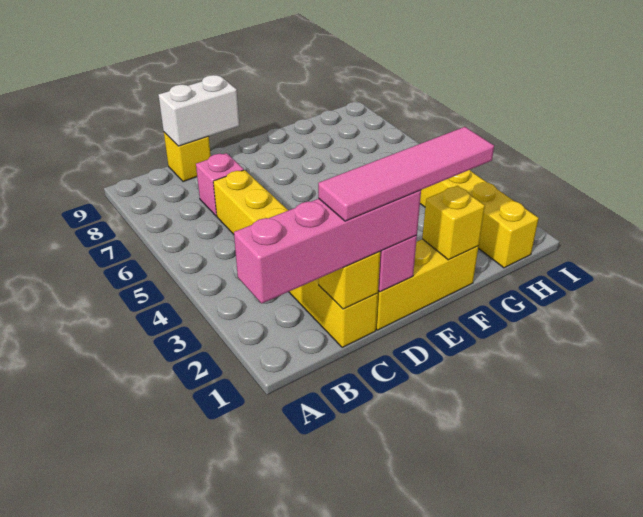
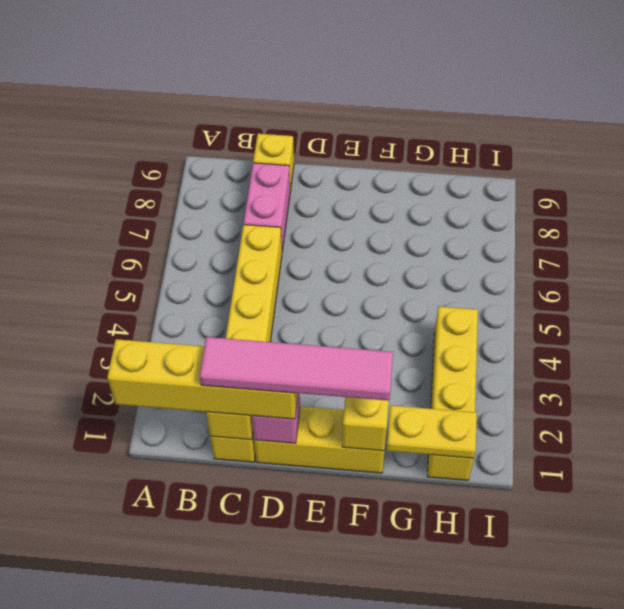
pink brick A1:D1 level 3 -> yellow brick A1:D1 level 3
pink brick C7 level 1 -> pink brick C7:C8 level 1
white brick C9:D9 level 2 -> none
none -> yellow plate G1:H1 level 2

